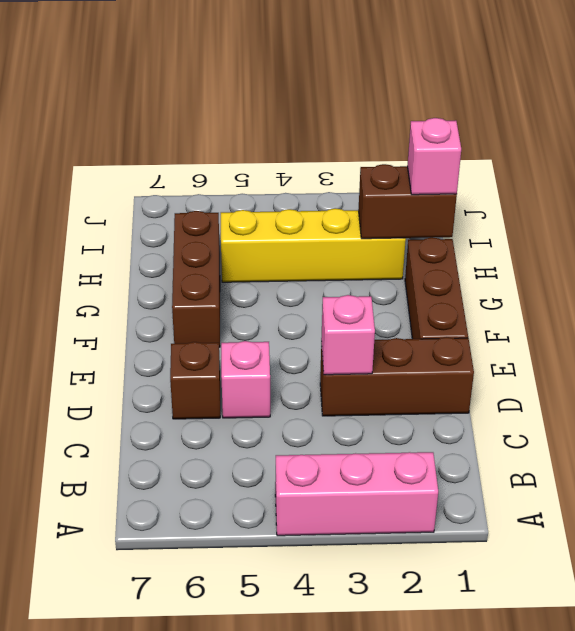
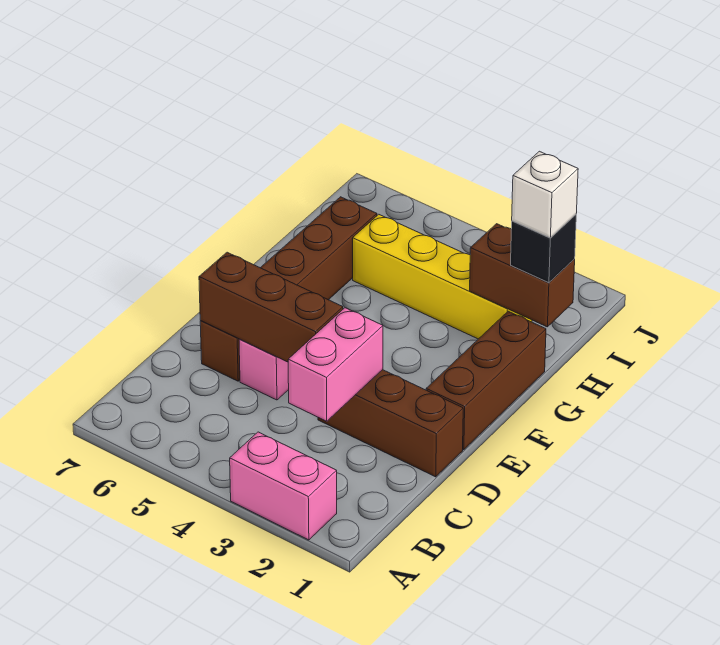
pink brick A2:A4 level 1 -> pink brick A2:A3 level 1
pink brick D3 level 2 -> pink brick C3:D3 level 2
none -> brown brick D4:D6 level 2
pink brick H1 level 3 -> black brick H1 level 3
none -> white brick H1 level 4

